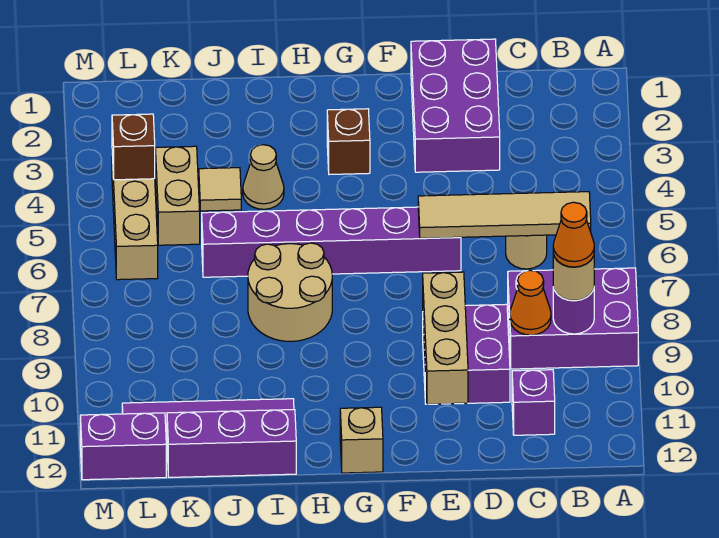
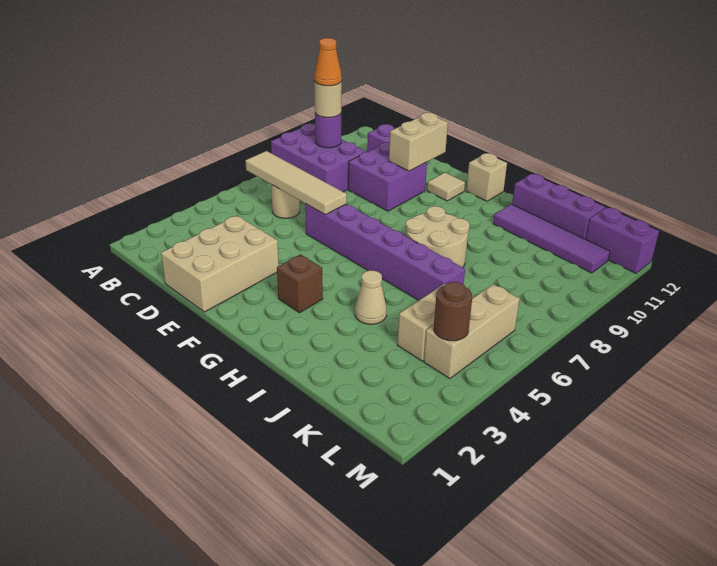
orange cone C9 level 2 -> none
purple brick D1:E3 level 1 -> tan brick D1:E3 level 1
tan brick E9:E11 level 2 -> tan brick E10:E11 level 2
tan tile J4 level 1 -> tan tile F11 level 1
brown brick L4 level 2 -> brown round brick L4 level 2

